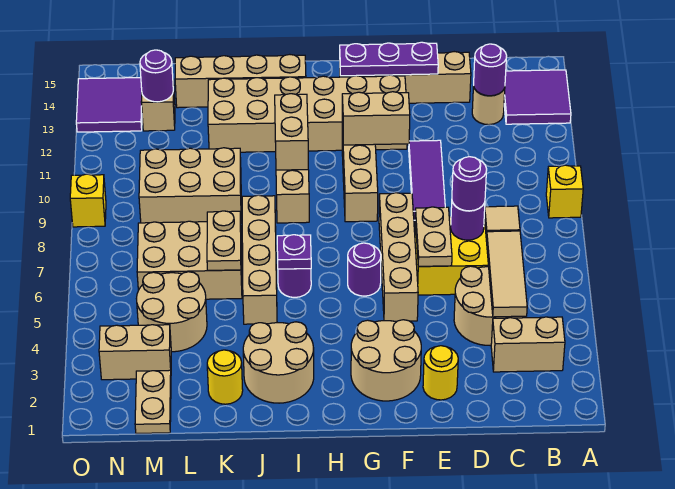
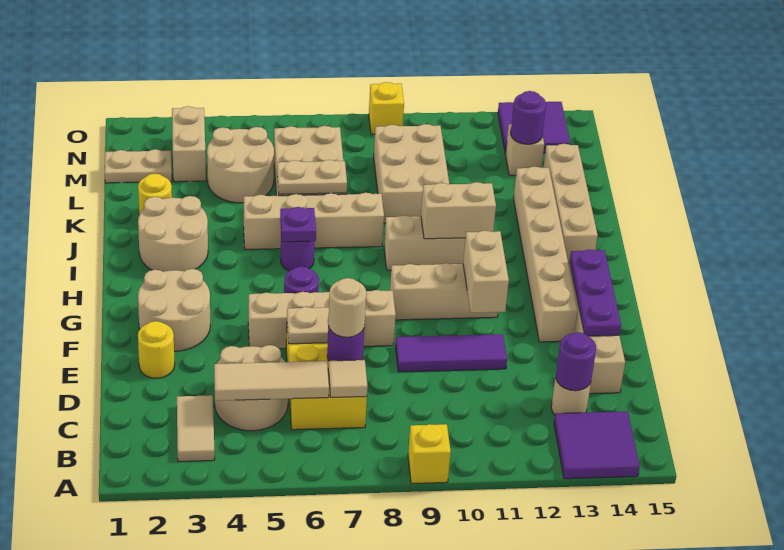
tan brick B3:C3 level 1 -> tan tile B3:C3 level 1
purple round brick D7 level 3 -> tan round brick D7 level 3
tan brick F12:K13 level 1 -> tan brick F13:K13 level 1

